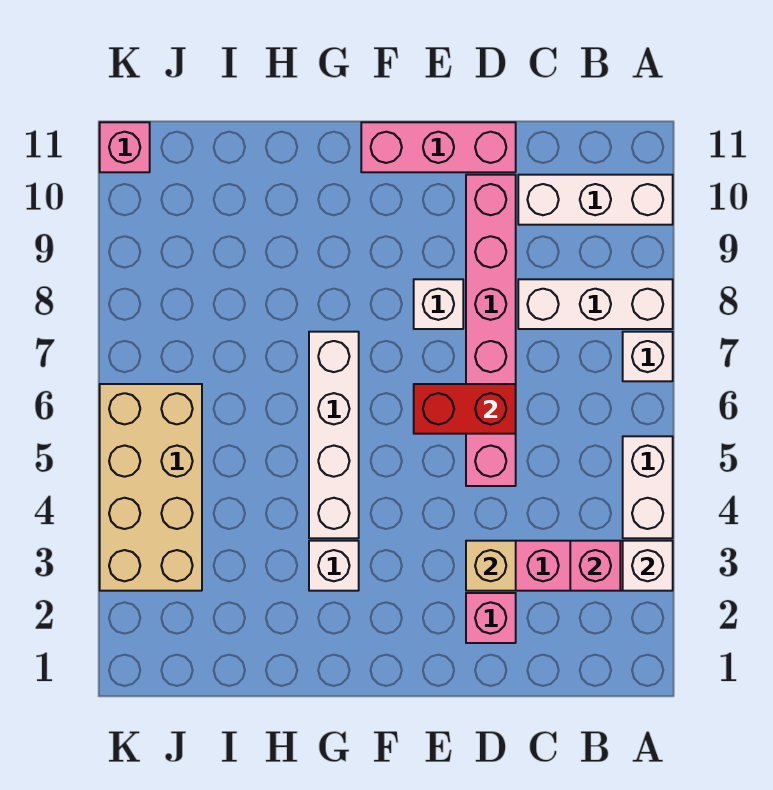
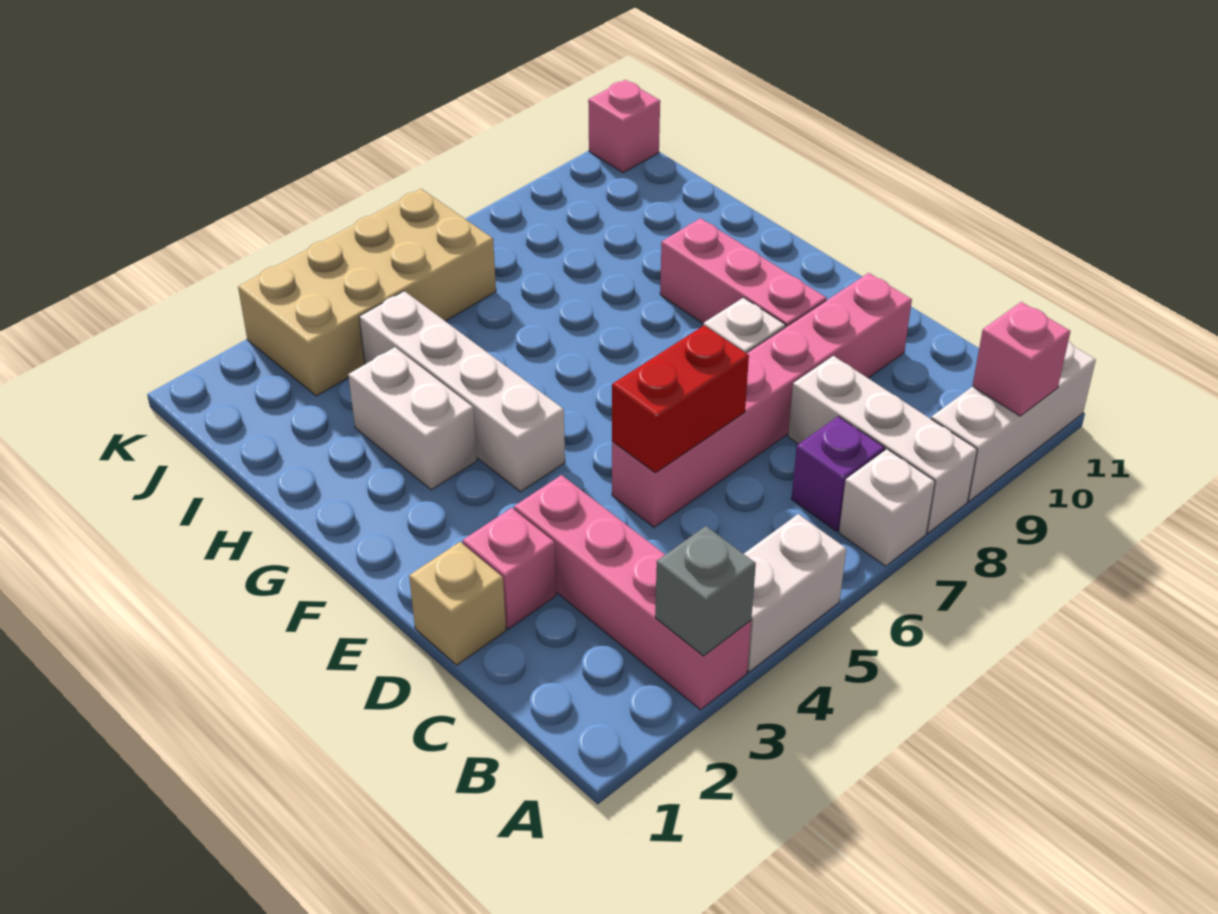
white brick A3 level 2 -> grey brick A3 level 2
white brick A10:C10 level 1 -> white brick A9:A11 level 1
pink brick B3 level 2 -> pink brick A10 level 2
none -> purple brick B7 level 1
tan brick D3 level 2 -> tan brick D1 level 1
red brick D6:E6 level 2 -> red brick D5:D6 level 2
pink brick D11:F11 level 1 -> pink brick E9:G9 level 1
white brick G3 level 1 -> white brick G3:H3 level 1
white brick G4:G7 level 1 -> white brick F4:I4 level 1

